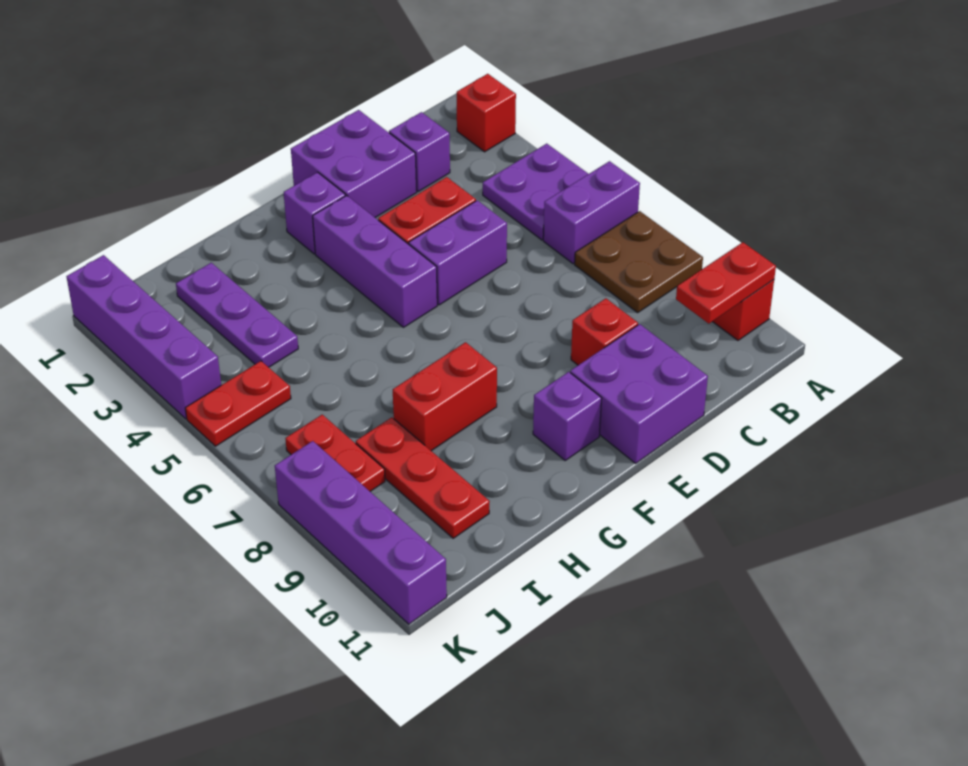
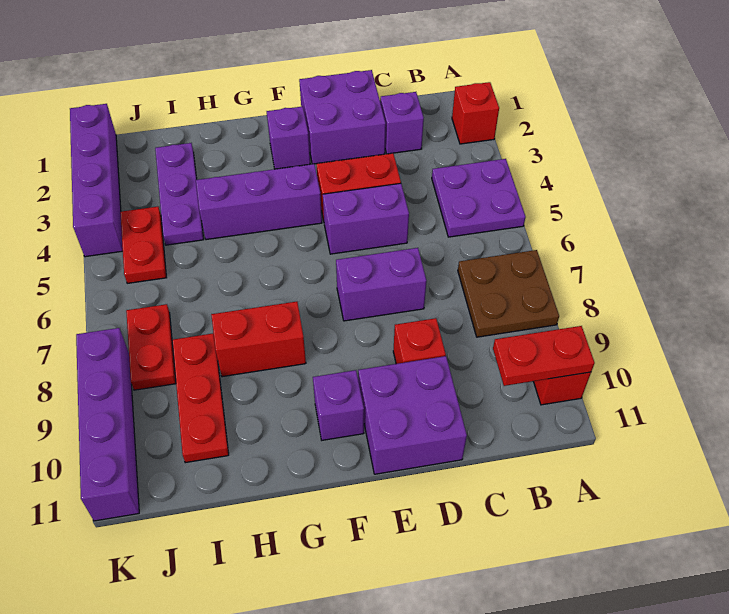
purple brick A6:B6 level 1 -> purple brick D7:E7 level 1
purple brick F3:F5 level 1 -> purple brick F4:H4 level 1
red plate J5:K5 level 1 -> red plate J4:J5 level 1

